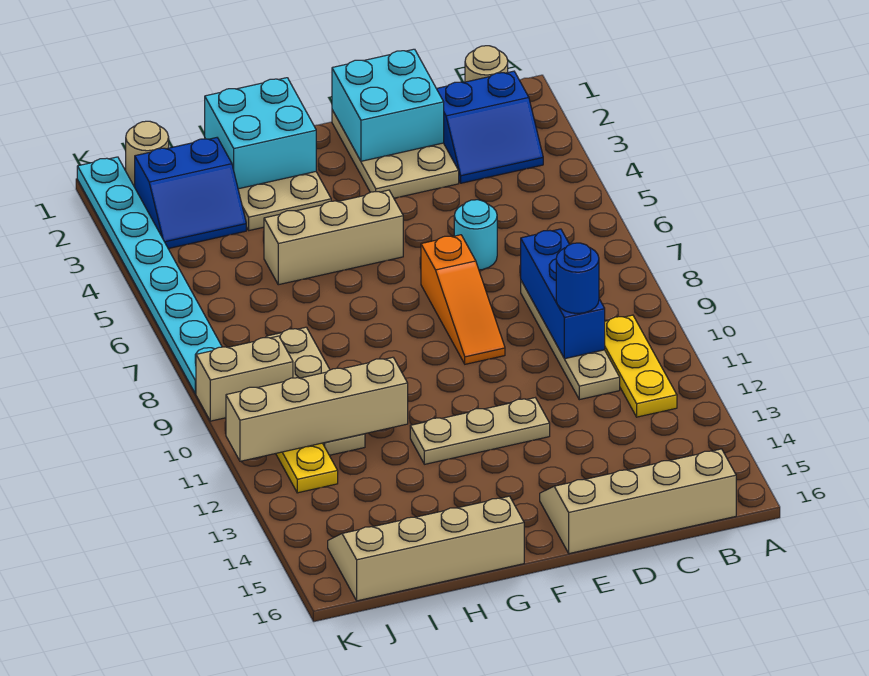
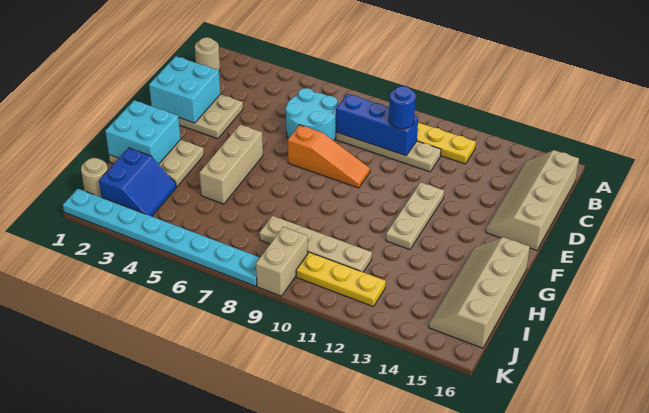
blue slope B2:C3 level 1 top 2 -> none
cyan round brick D6 level 1 -> cyan round brick C6:D7 level 1
tan brick H11:K11 level 2 -> none

